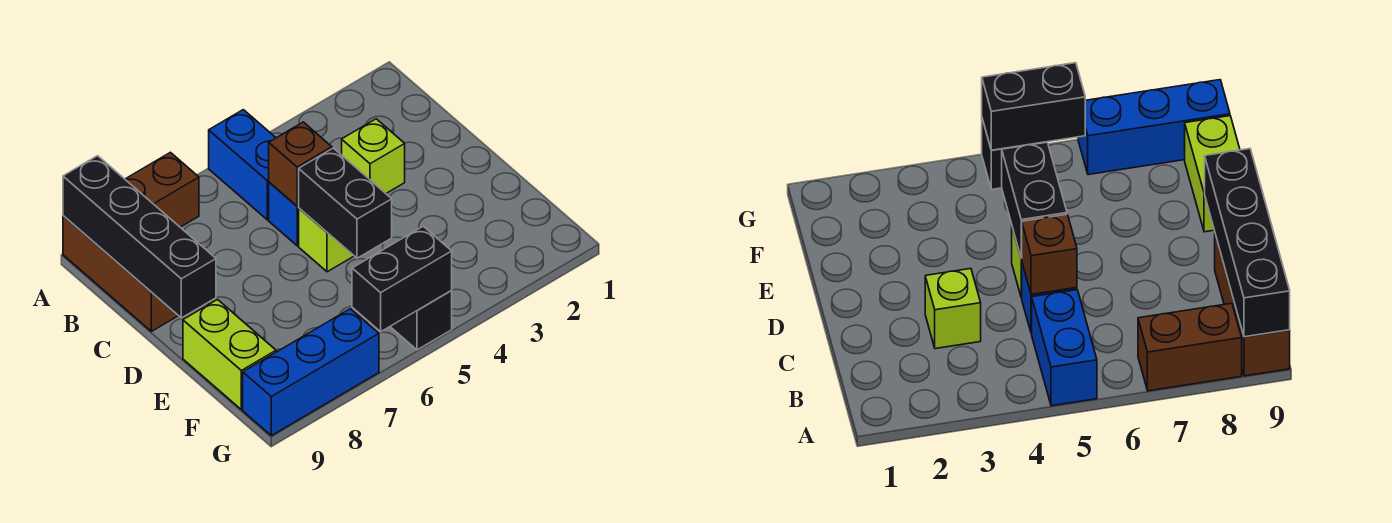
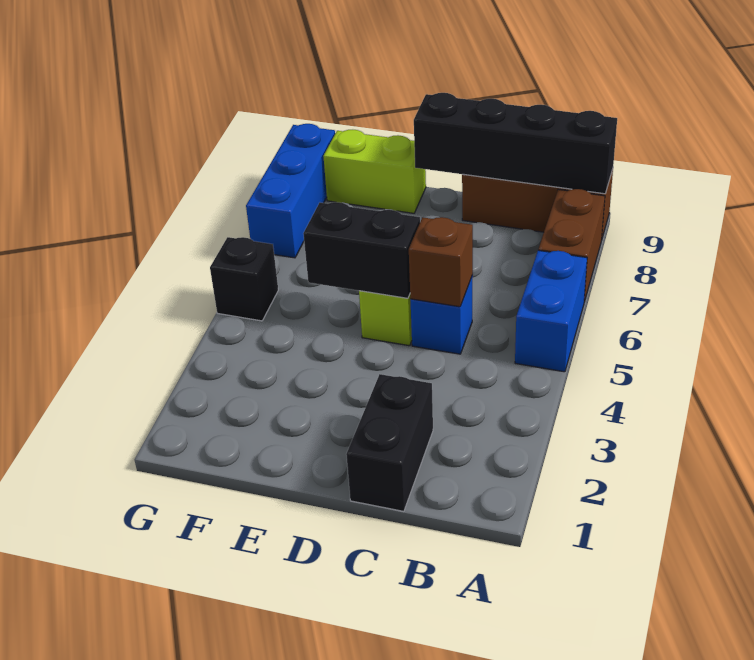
blue brick A5:B5 level 1 -> blue brick A5:A6 level 1
lime brick C3 level 1 -> none
black brick G5:G6 level 2 -> black brick C1:C2 level 1

